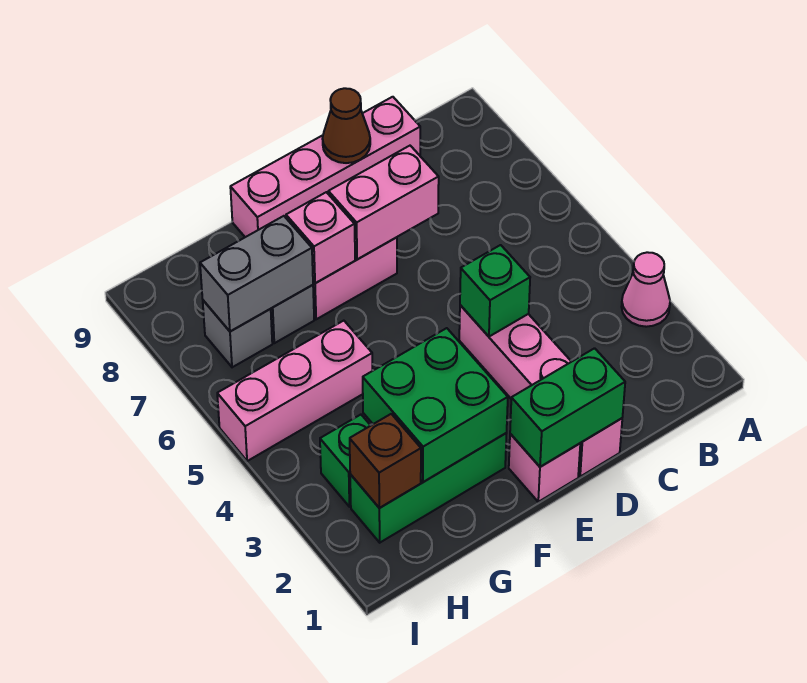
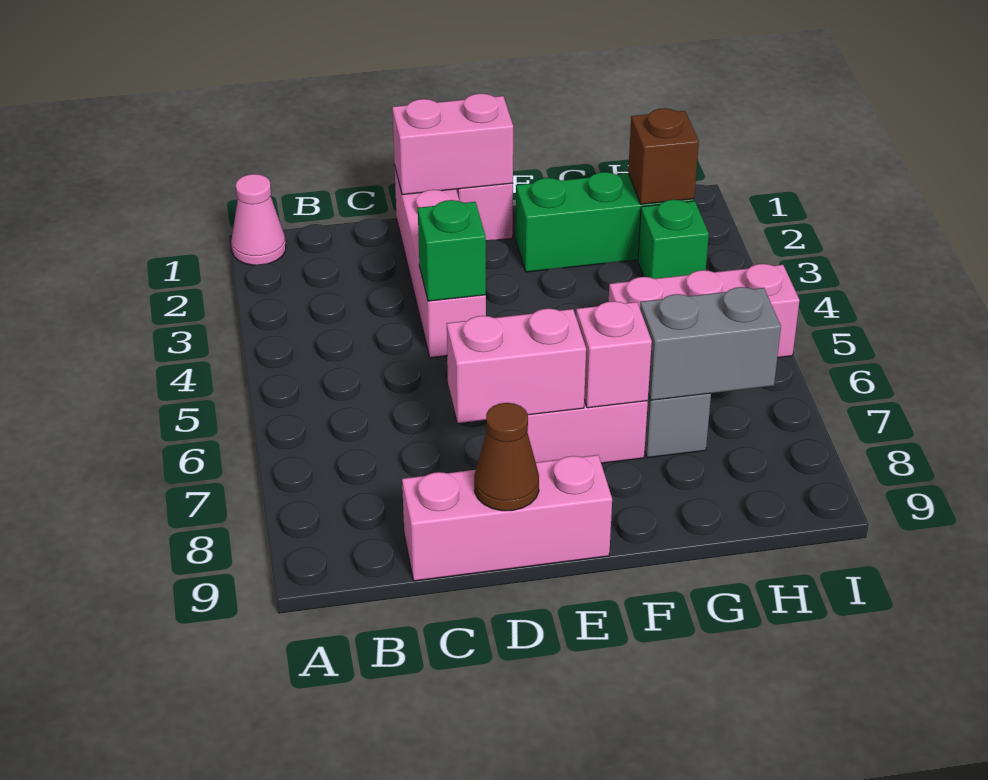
pink cone A3 level 1 -> pink cone A1 level 1
pink brick C9:F9 level 1 -> pink brick C9:E9 level 1
green brick D1:E1 level 2 -> pink brick D1:E1 level 2
green brick F2:G3 level 2 -> none
grey brick H7 level 1 -> none

